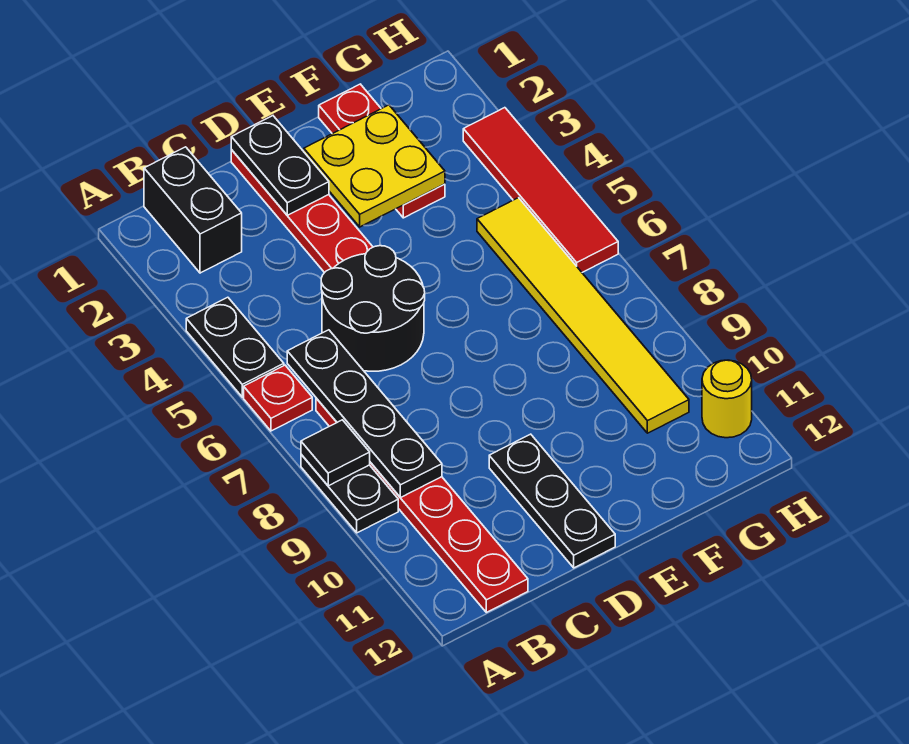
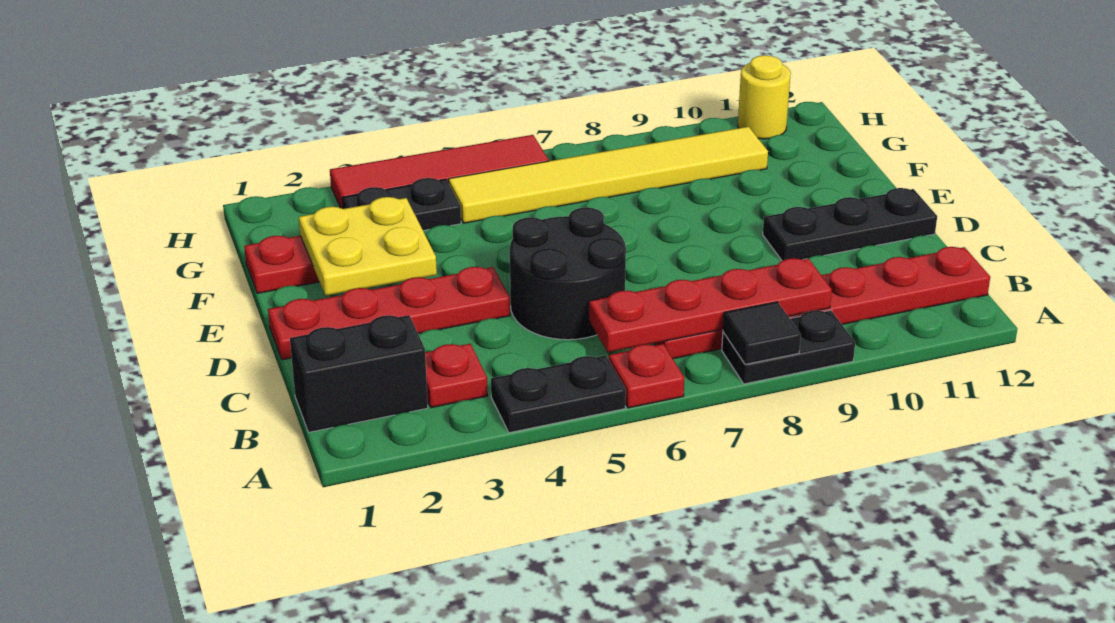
none -> red plate B3 level 1
black plate B6:B9 level 2 -> red plate B6:B9 level 2
black plate D1:D2 level 2 -> black plate G3:G4 level 1

